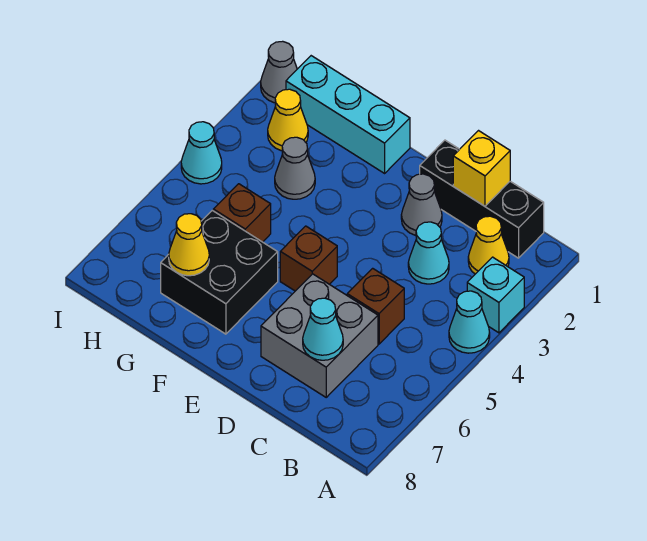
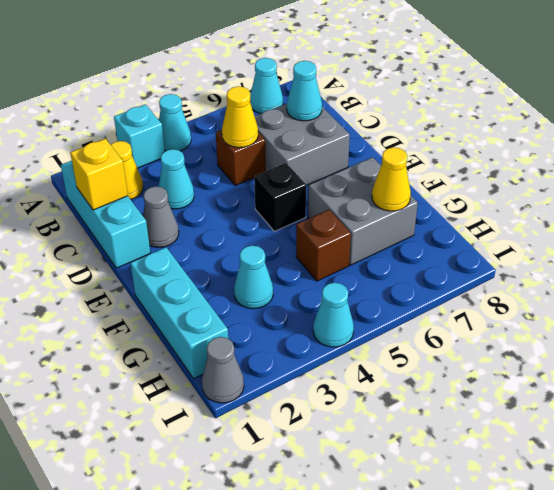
none -> cyan cone A7 level 1
black brick B1:D1 level 1 -> cyan brick B1:D1 level 1
brown brick E5 level 1 -> black brick E5 level 1
black brick F6:G7 level 1 -> grey brick F6:G7 level 1
grey cone G3 level 1 -> cyan cone G3 level 1
yellow cone H2 level 1 -> yellow cone C5 level 2

